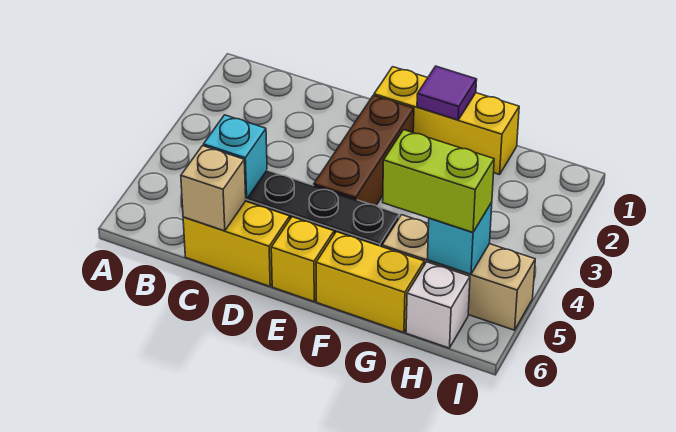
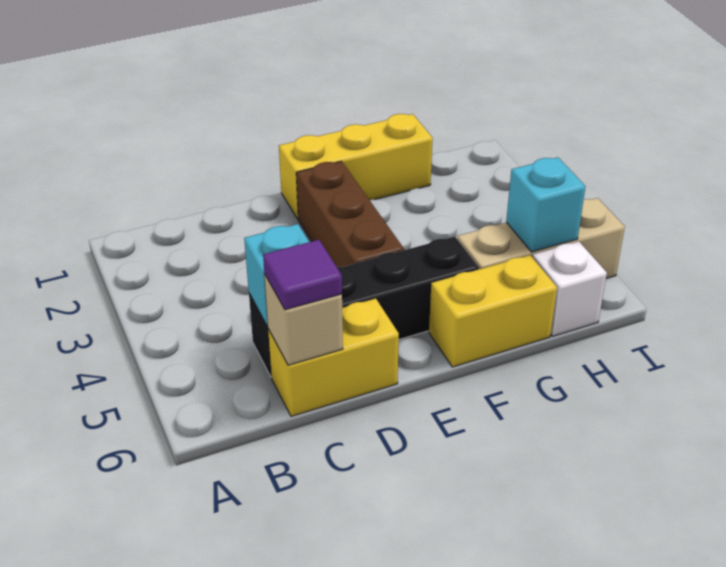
yellow brick E6 level 1 -> none
purple tile F1 level 2 -> purple tile C6 level 3
lime brick G5:H5 level 3 -> none

